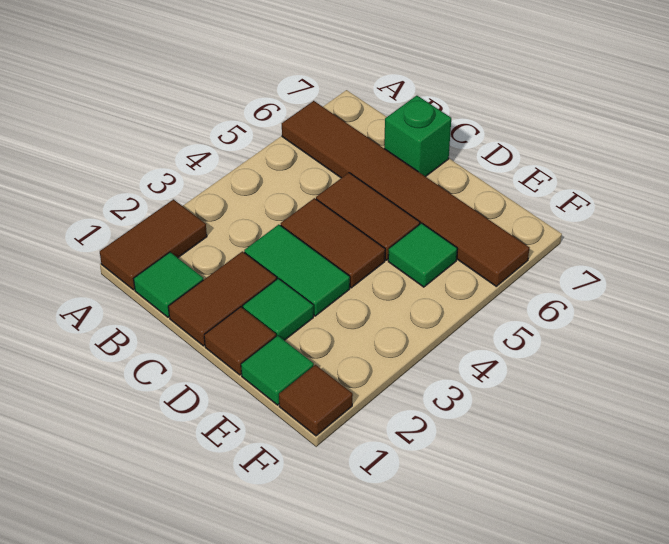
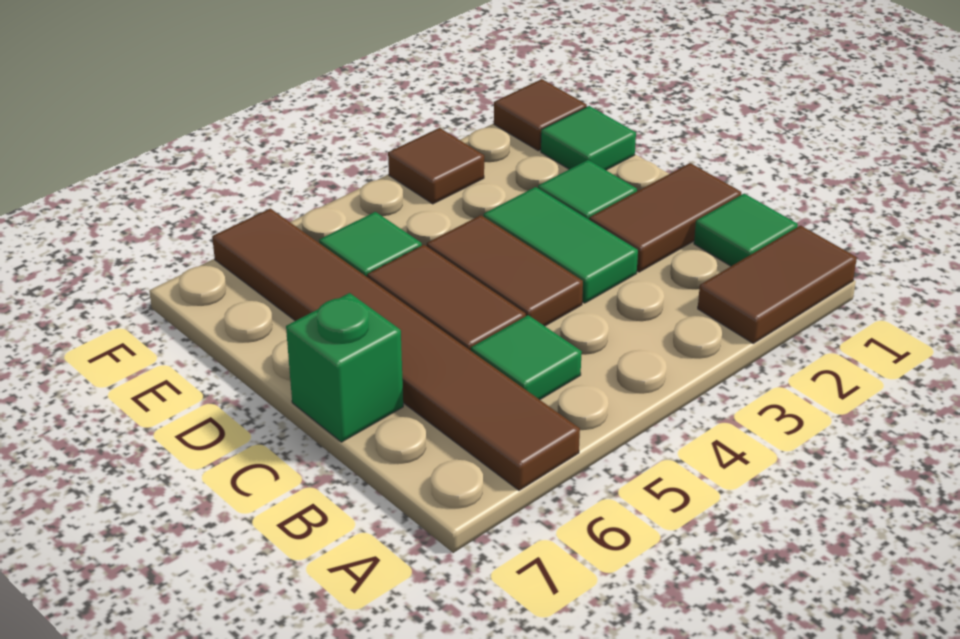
none -> green tile B5 level 1
brown tile D1 level 1 -> brown tile F3 level 1

